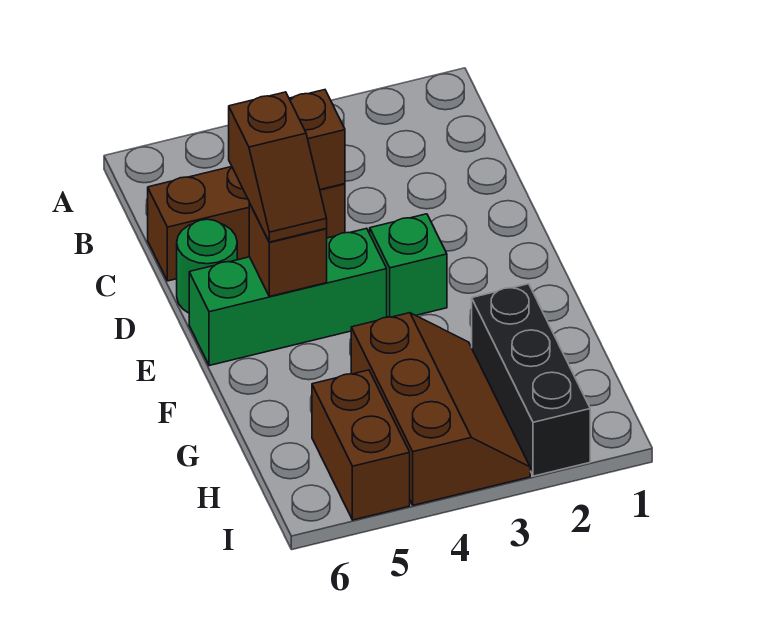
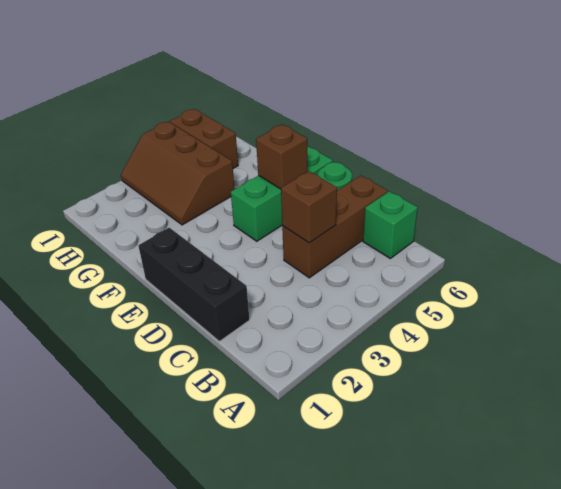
brown slope D5:E5 level 3 top D -> none
green brick E3 level 1 -> green brick B6 level 1
black brick G2:I2 level 1 -> black brick C1:E1 level 1

